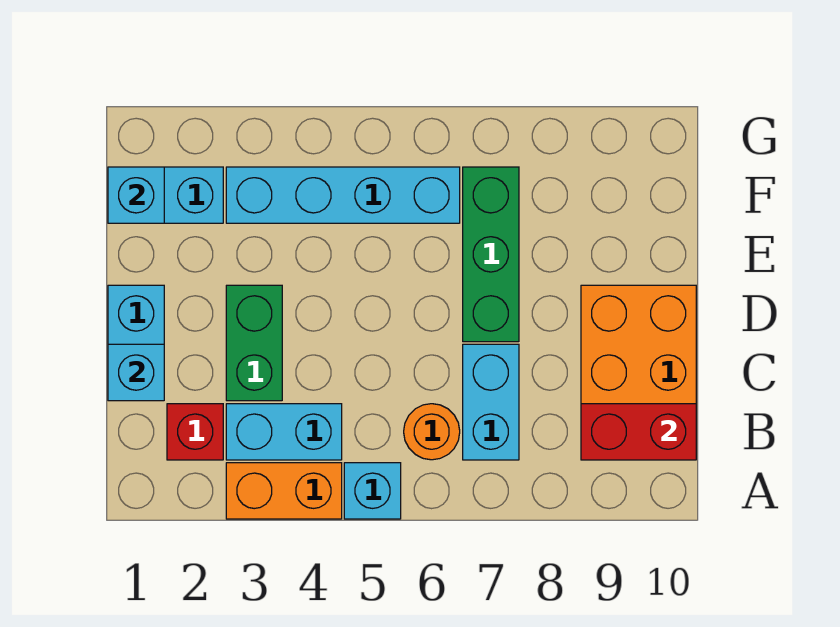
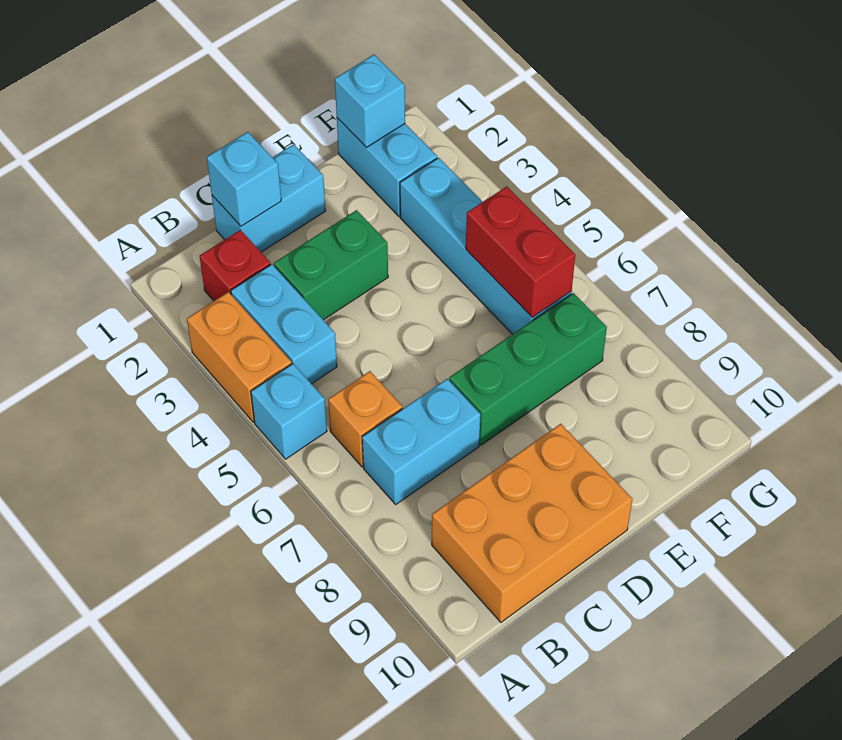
orange round brick B6 level 1 -> orange brick B6 level 1
red brick B9:B10 level 2 -> red brick F5:F6 level 2

